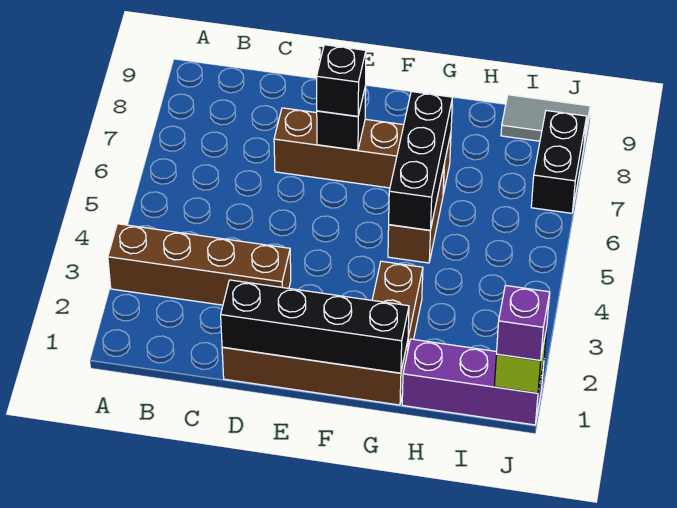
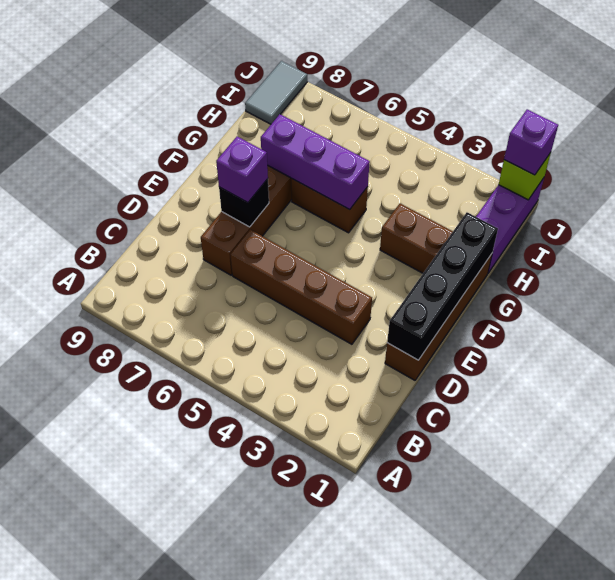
brown brick A3:D3 level 1 -> brown brick D3:D6 level 1
black brick E7 level 3 -> purple brick E7 level 3
black brick G5:G7 level 2 -> purple brick G5:G7 level 2
black brick J7:J8 level 1 -> none

